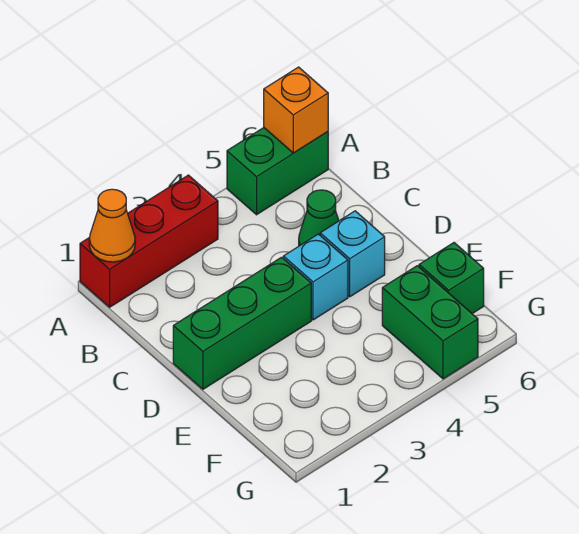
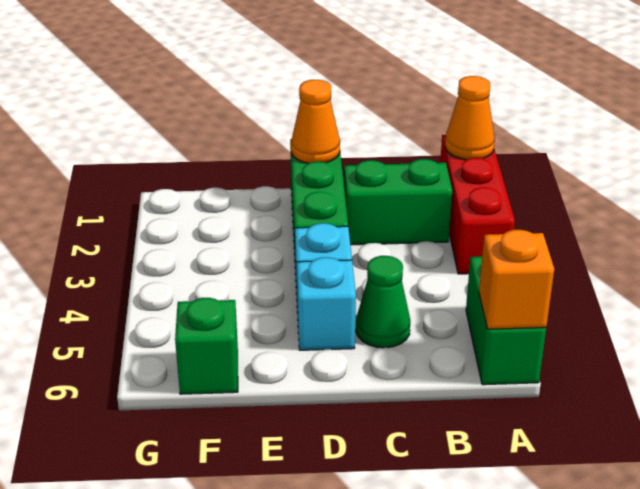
none -> orange cone D1 level 2
green brick F5:G5 level 1 -> green brick B2:C2 level 1

